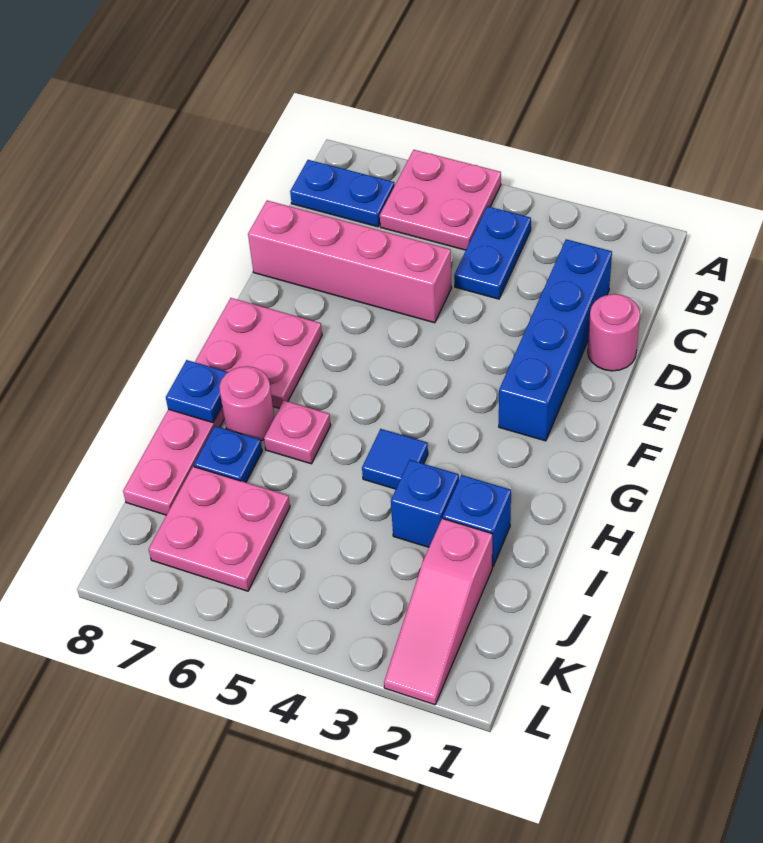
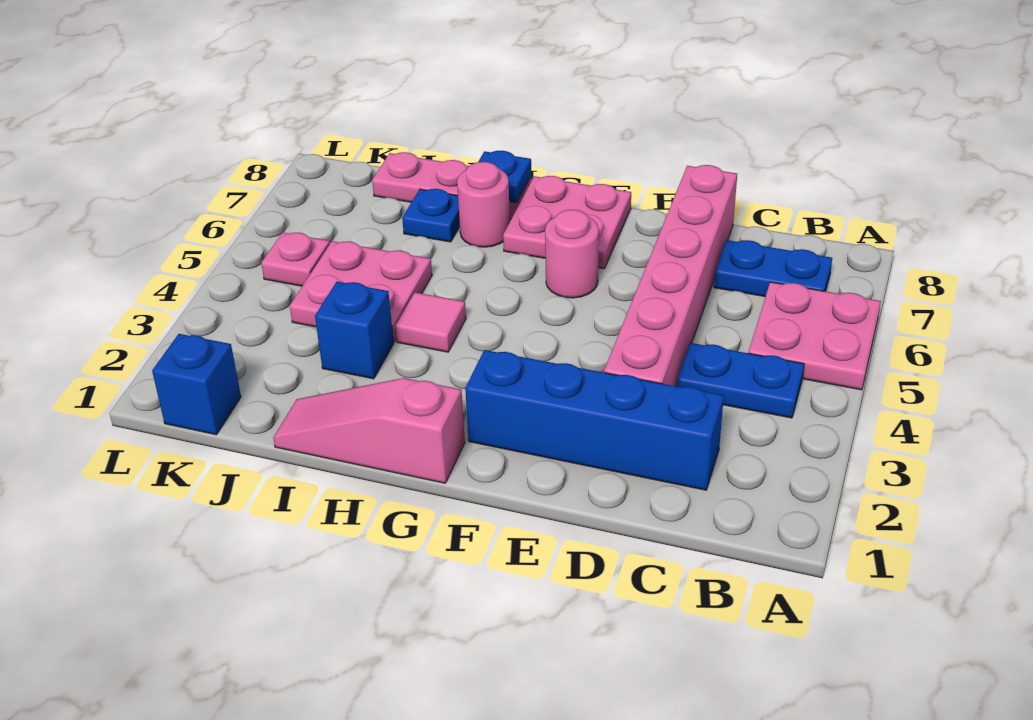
blue plate B7:B8 level 1 -> blue plate B7:C7 level 1
pink round brick D1 level 1 -> pink round brick F6 level 1
pink brick D5:D8 level 1 -> pink brick D3:D8 level 1
blue tile H4 level 1 -> pink tile H4 level 1
pink plate H6 level 1 -> pink plate K5 level 1
blue brick I2 level 1 -> blue brick K1 level 1
pink slope J2:L2 level 1 top J -> pink slope G1:I1 level 1 top G
pink plate J6:K7 level 1 -> pink plate I4:J5 level 1

